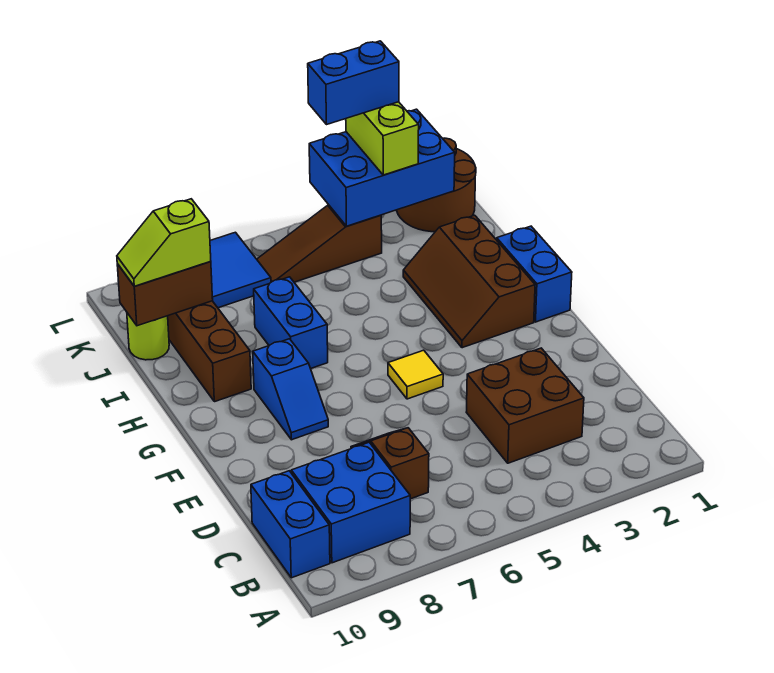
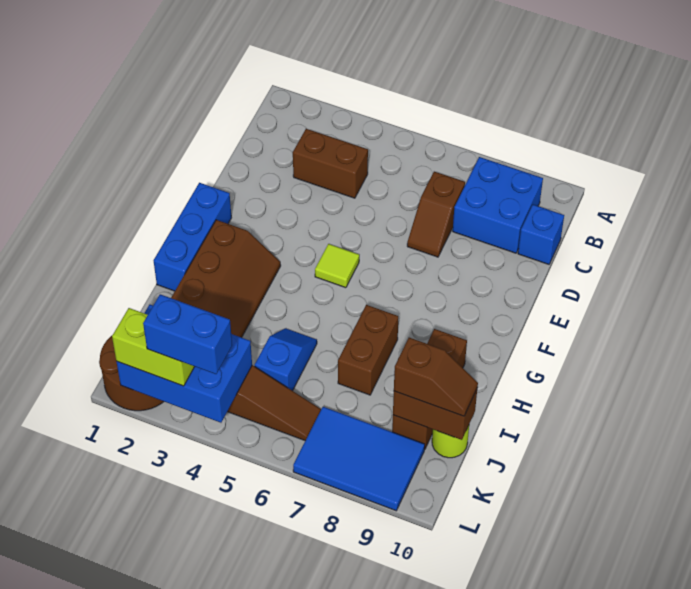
blue brick B10:C10 level 1 -> blue brick C10 level 1
brown brick C3:D4 level 1 -> brown brick C3:C4 level 1
yellow tile F5 level 1 -> lime tile F5 level 1
blue slope F8:G8 level 1 top G -> blue slope I5:J5 level 1 top J
blue brick G1:H1 level 1 -> blue brick F1:H1 level 1
blue brick H7:I7 level 1 -> brown brick H7:I7 level 1
lime slope J9:J10 level 3 top 9 -> brown slope J9:J10 level 3 top 9
lime brick K3:L3 level 3 -> lime brick L2:L3 level 3

